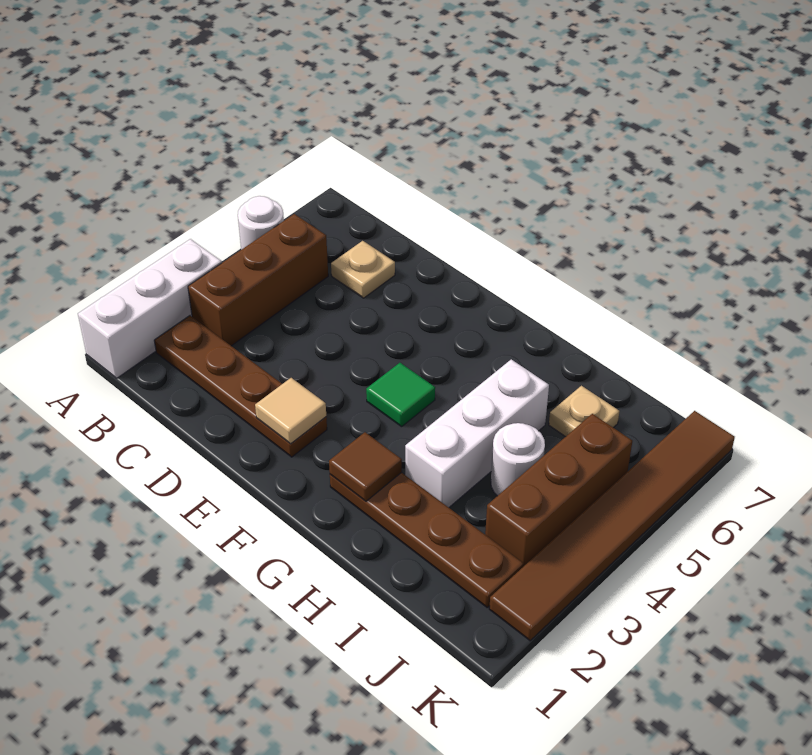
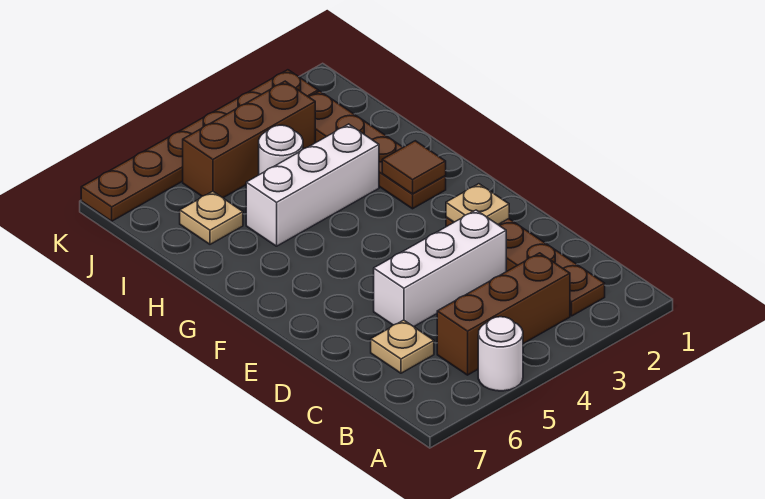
white brick A1:A3 level 1 -> white brick D3:D5 level 1
tan tile E2 level 2 -> tan plate E2 level 2
green tile F4 level 1 -> none
brown tile K2:K7 level 1 -> brown plate K2:K7 level 1

